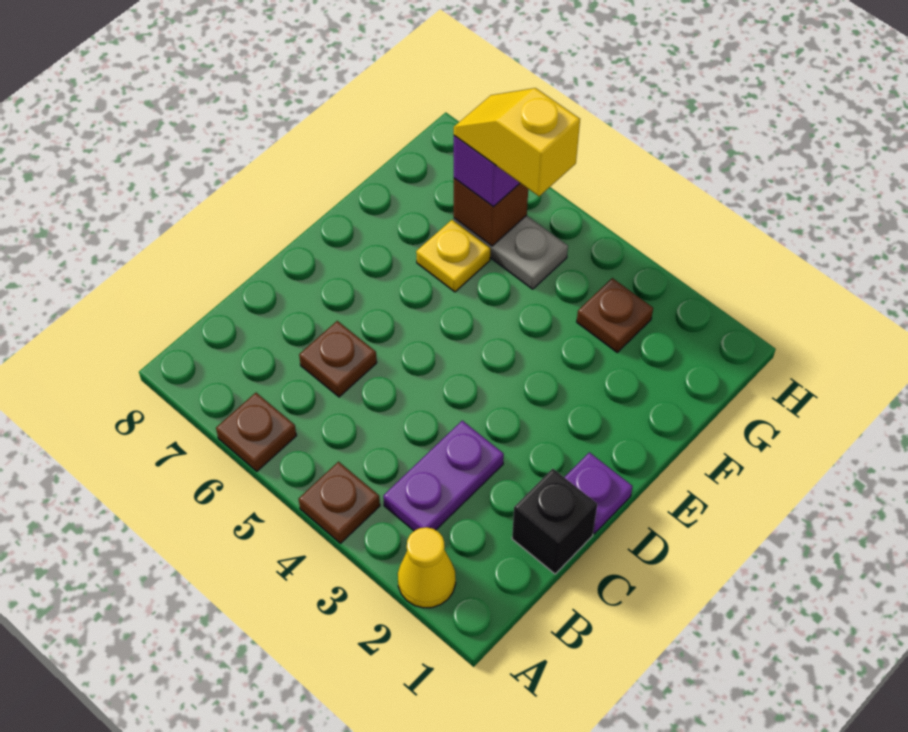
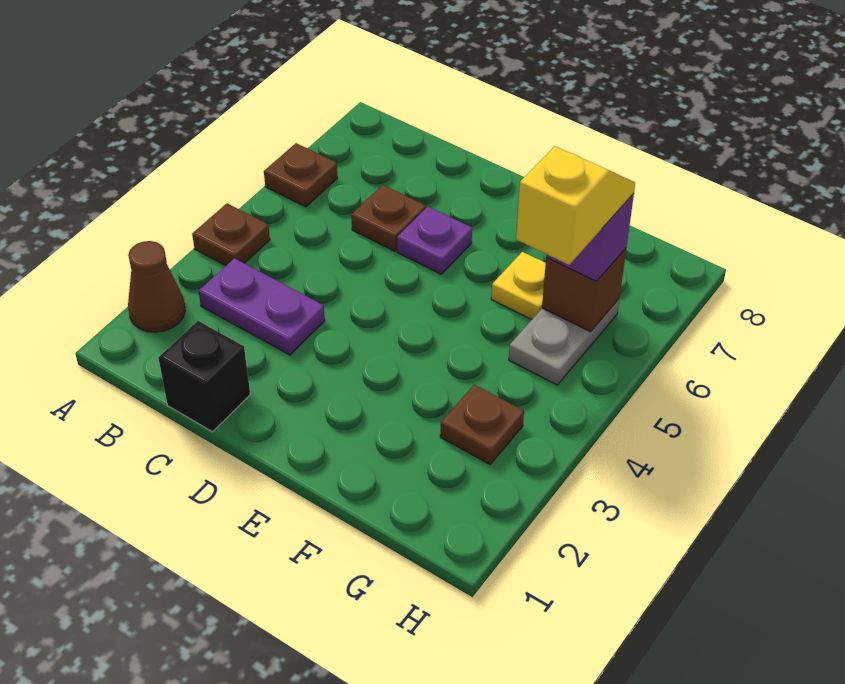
yellow cone A2 level 1 -> brown cone A2 level 1
purple plate D1 level 1 -> purple plate D6 level 1

